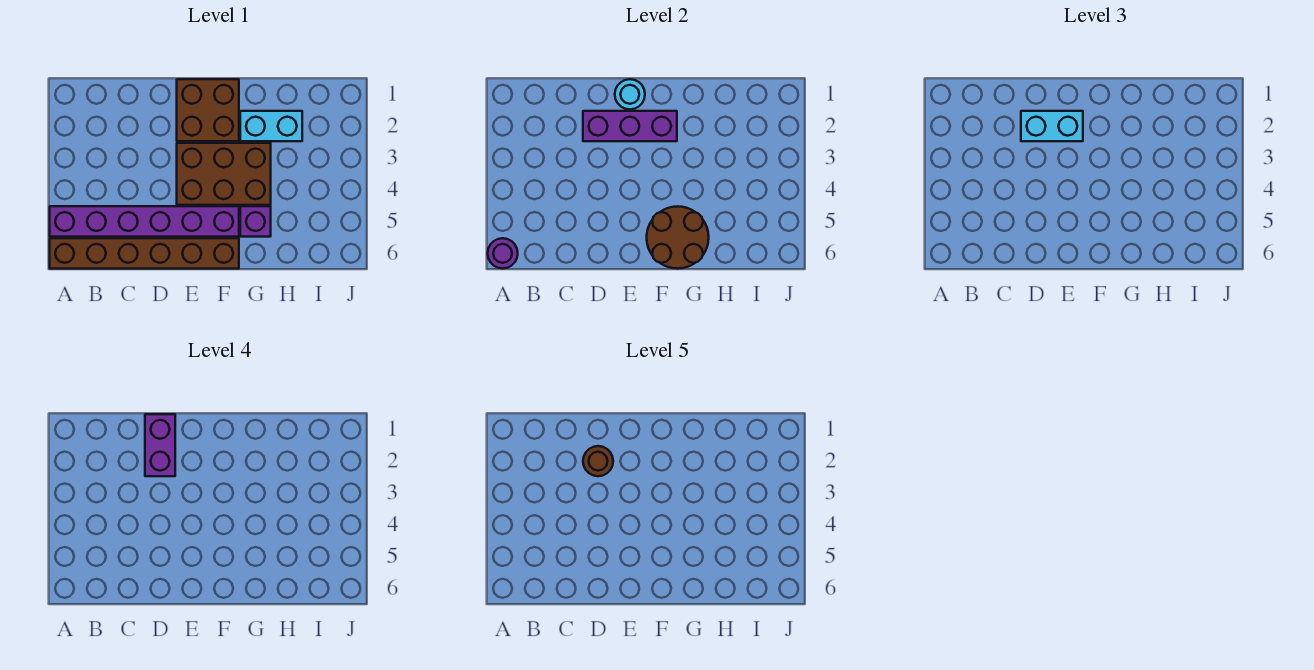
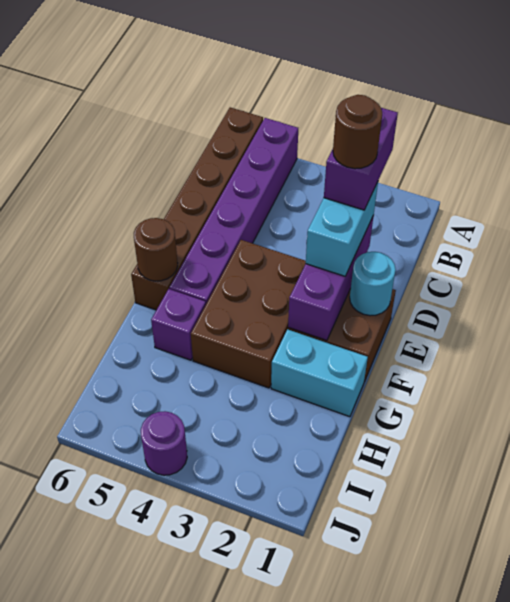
purple round brick A6 level 2 -> purple round brick J4 level 1
purple brick D1:D2 level 4 -> purple brick C2:D2 level 4
brown round brick F5:G6 level 2 -> brown round brick F6 level 2
cyan brick G2:H2 level 1 -> cyan brick G1:G2 level 1

